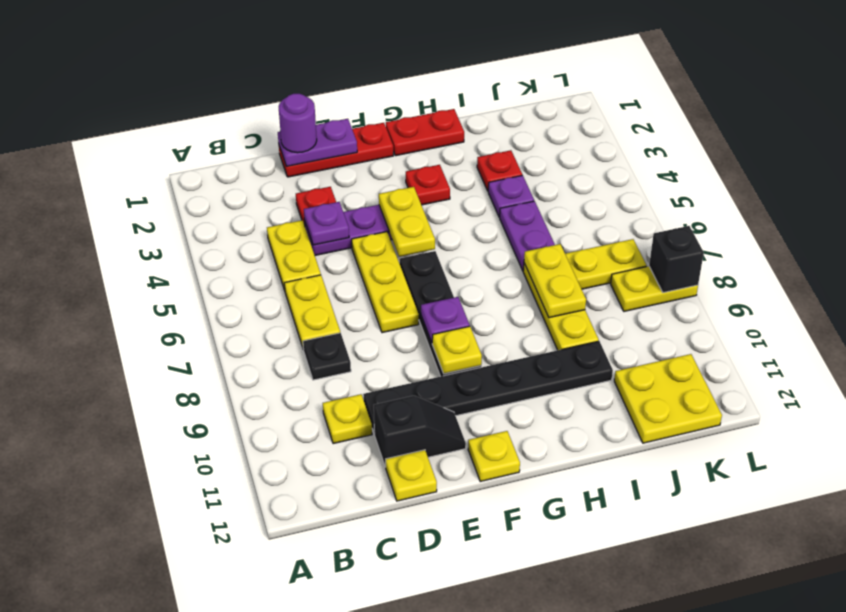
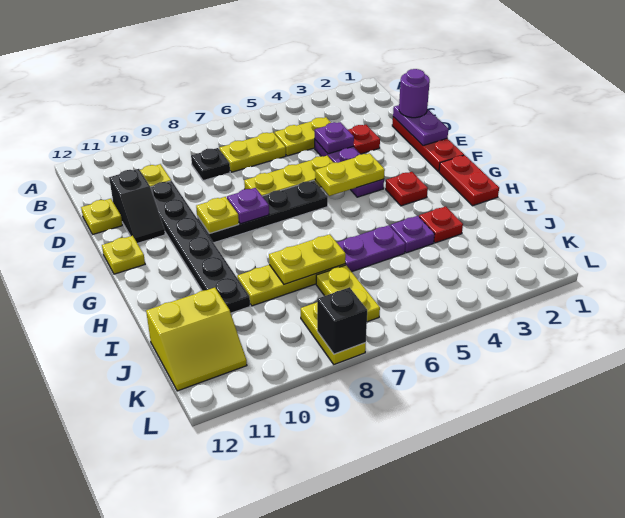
yellow plate J11:K12 level 1 -> yellow slope J11:K12 level 1 top J

